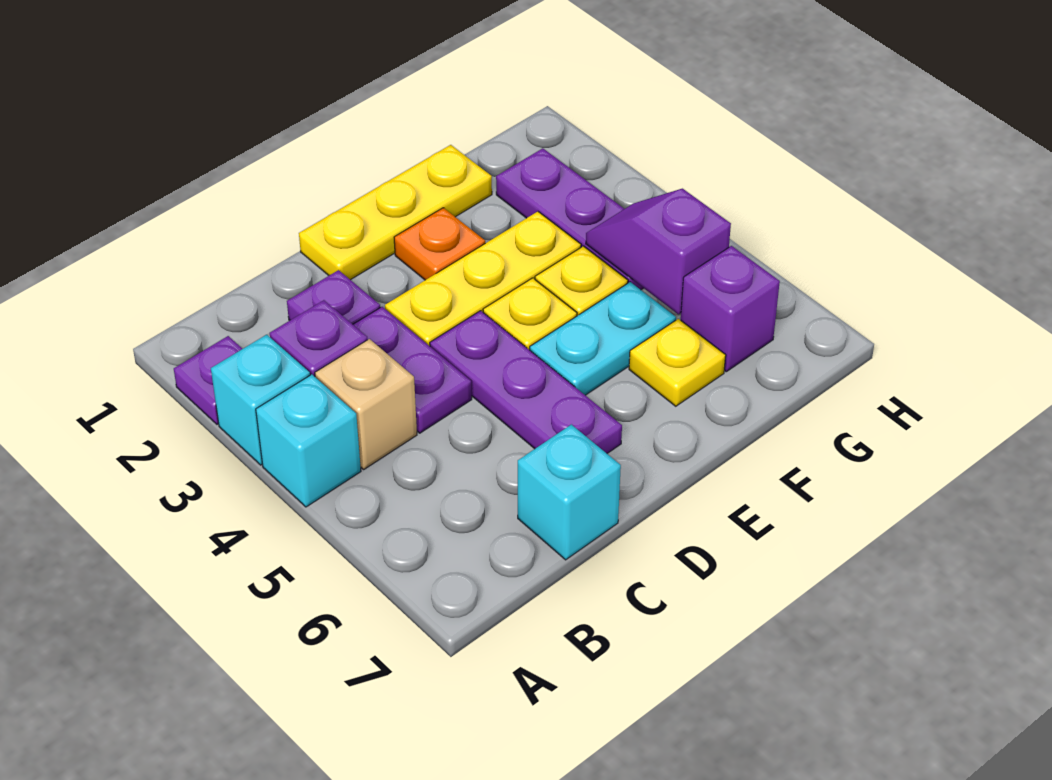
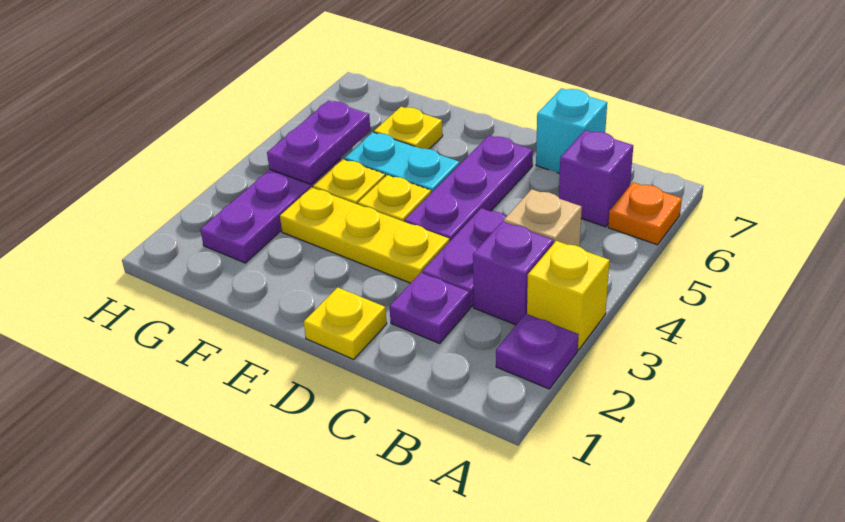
cyan brick A3 level 1 -> yellow brick A3 level 1
cyan brick A4 level 1 -> none
yellow plate D1:F1 level 1 -> yellow plate D1 level 1
orange plate E2 level 1 -> orange plate A6 level 1
purple slope G4:G5 level 2 top 5 -> purple plate G4:G5 level 2
purple brick G6 level 1 -> purple brick B6 level 1

